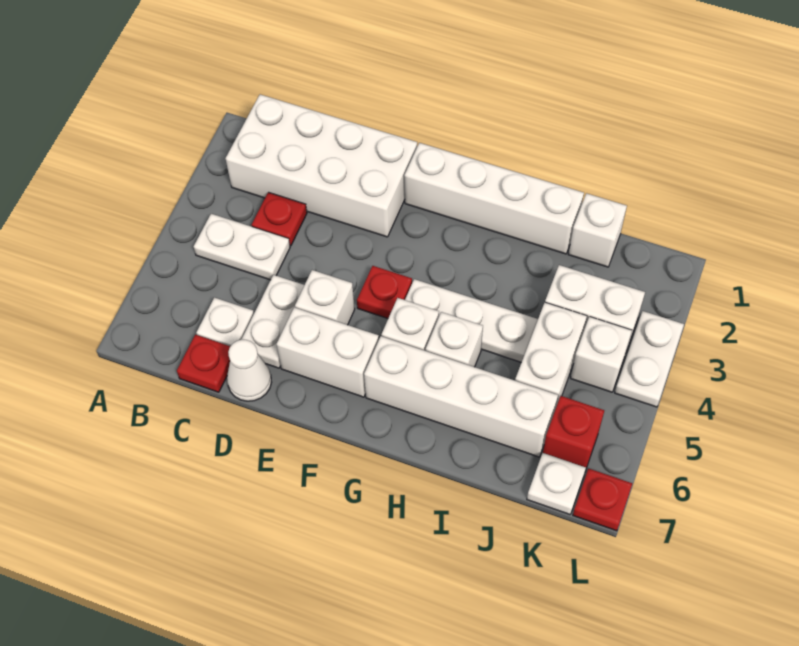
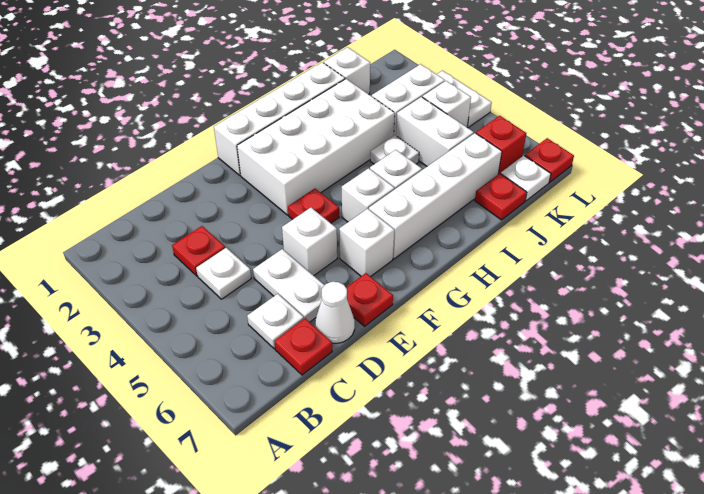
white brick B1:E2 level 1 -> white brick F2:I3 level 1
white plate B4:C4 level 1 -> white plate C4 level 1
white brick E6:F6 level 1 -> white brick F6 level 1
none -> red plate E7 level 1
white plate G4:I4 level 1 -> white plate I4 level 1
none -> red plate J7 level 1

